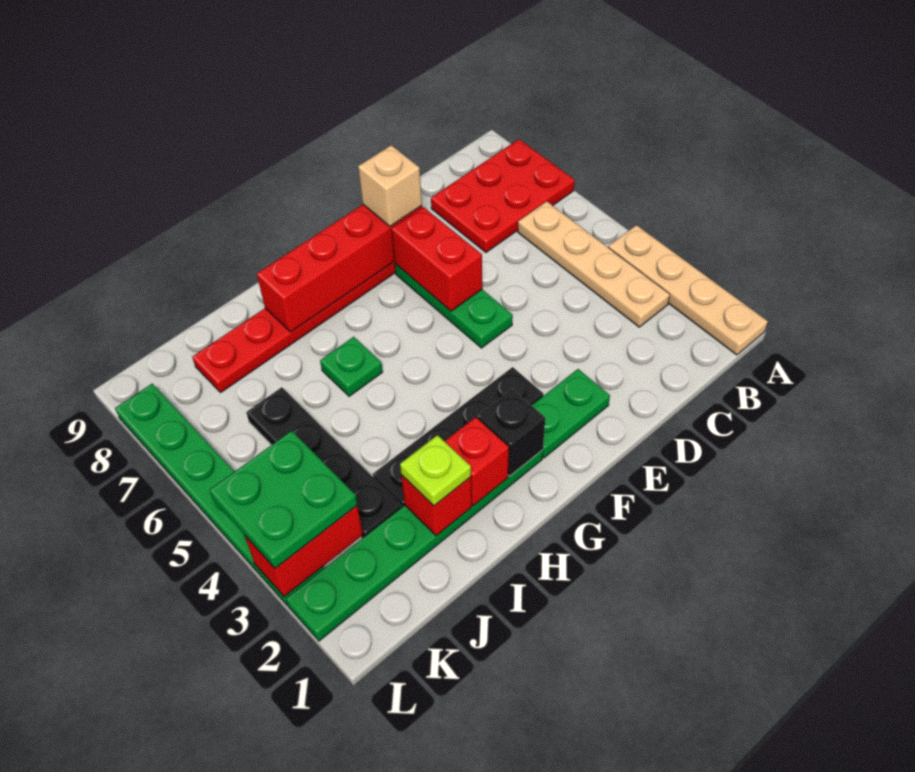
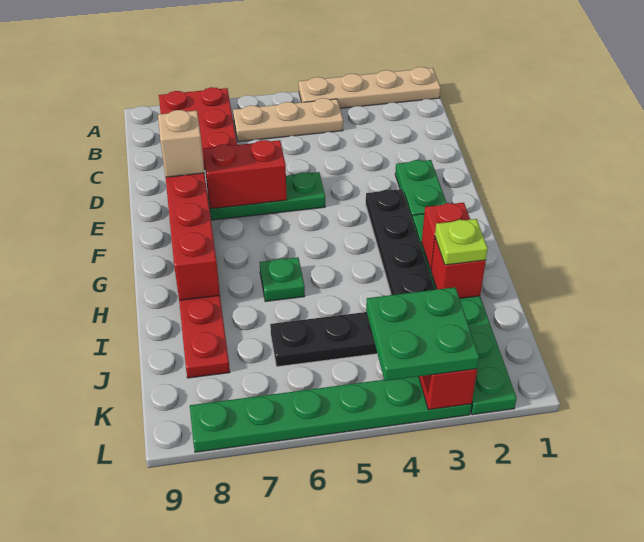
tan plate B3:B6 level 1 -> tan plate B4:B6 level 1
black brick G2 level 2 -> none

